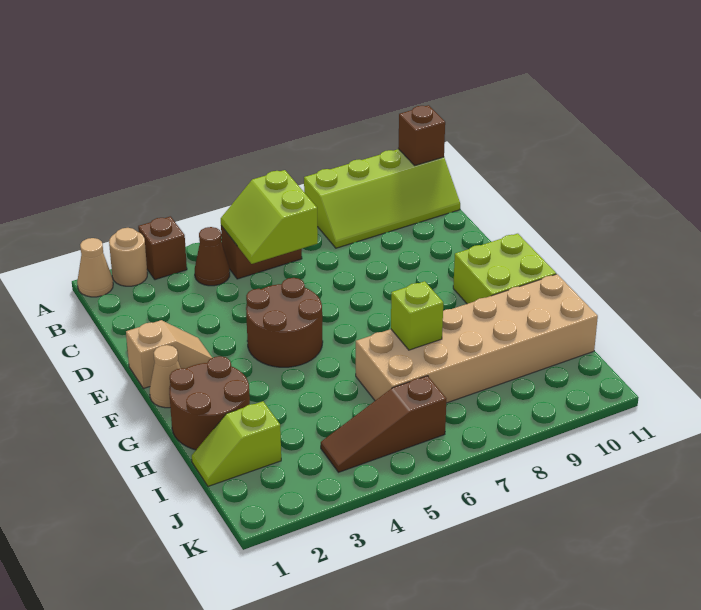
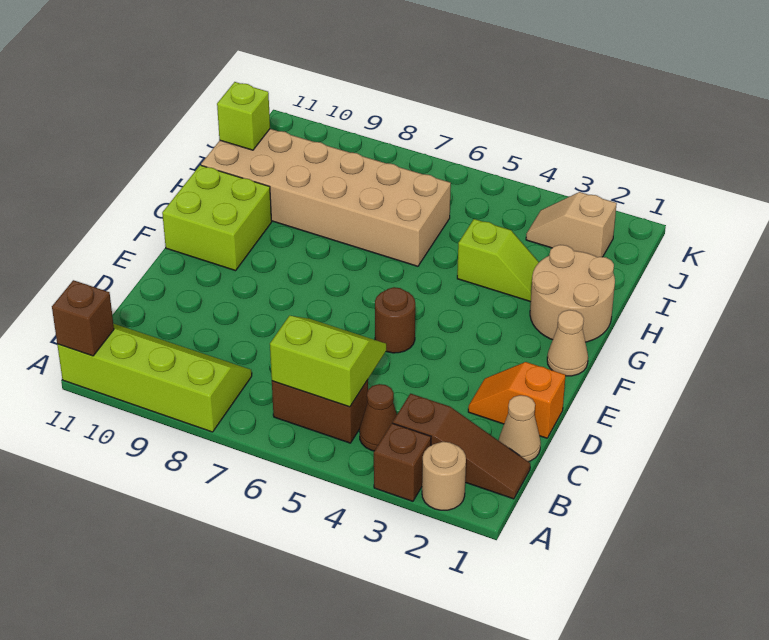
tan cone A1 level 1 -> tan cone C1 level 1
lime slope B5:C6 level 2 top 6 -> lime slope B5:C6 level 2 top B
none -> orange slope D1:D2 level 1 top 1
tan slope E1:E2 level 1 top 1 -> tan slope J2:J3 level 1 top 2
brown round brick E4:F5 level 1 -> brown round brick E5 level 1
brown round brick G1:H2 level 1 -> tan round brick G1:H2 level 1
lime brick H7 level 2 -> lime brick I11 level 2
lime slope I1:I2 level 1 top 2 -> lime slope H3:H4 level 1 top 4
brown slope J4:J6 level 1 top 6 -> brown slope B1:B3 level 1 top 3

